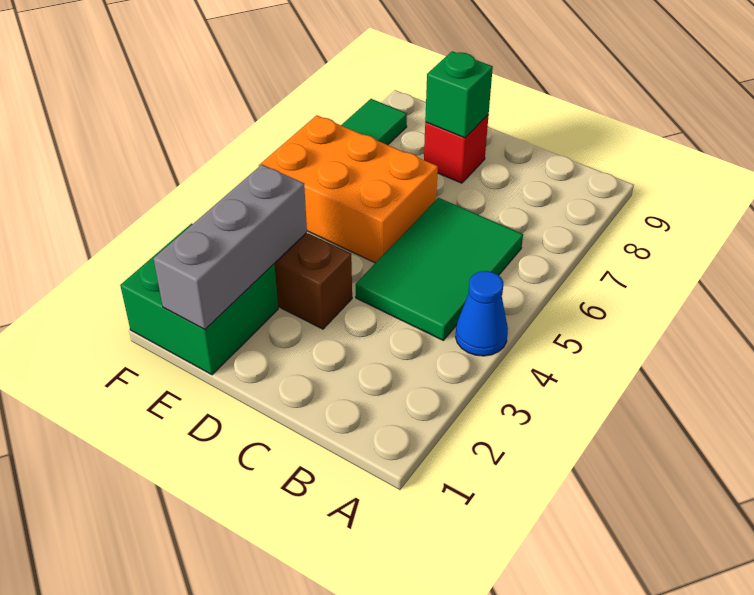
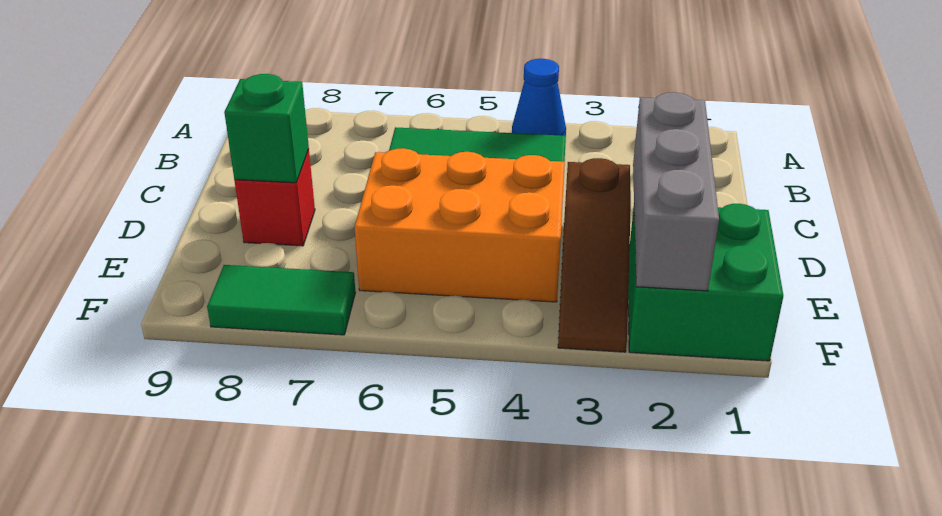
orange brick D5:F6 level 1 -> orange brick D4:E6 level 1
grey brick E1:E3 level 2 -> grey brick D2:F2 level 2

